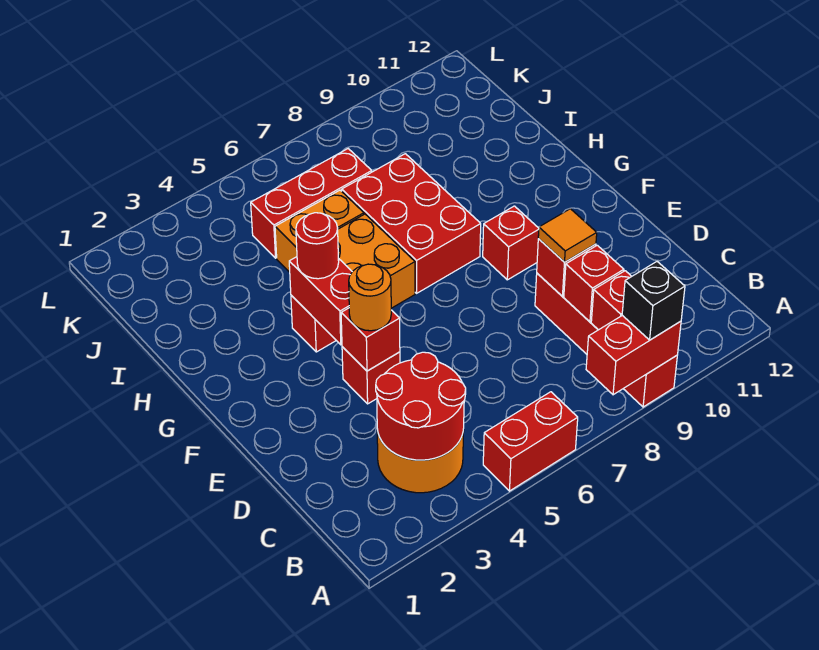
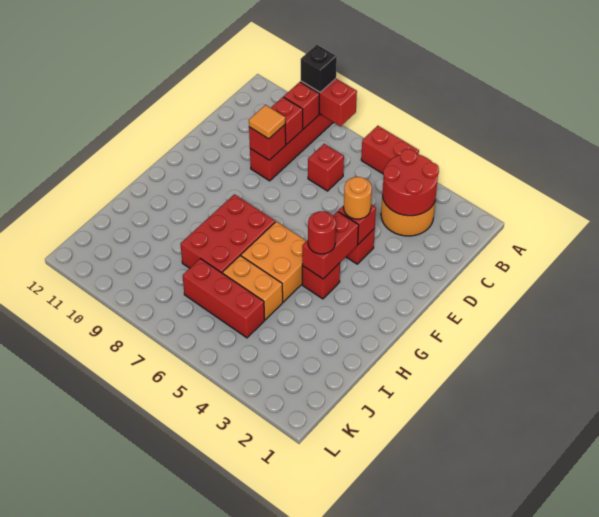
red brick F9 level 1 -> red brick C7 level 1

